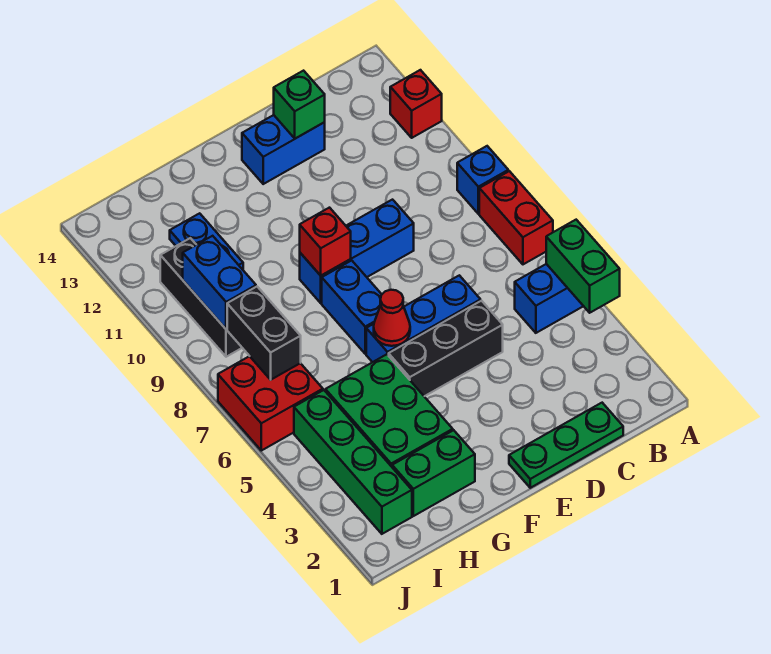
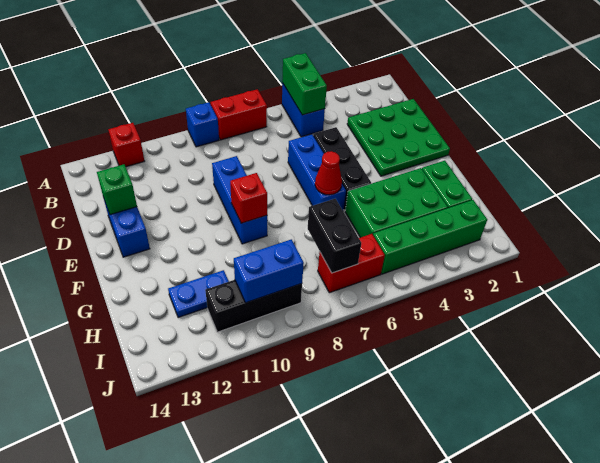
green brick A4:A5 level 2 -> green brick A5:B5 level 2
green plate C1:E1 level 1 -> green plate C1:E3 level 1
blue brick F7:F8 level 1 -> none
red brick I6:J7 level 1 -> red brick I6:I7 level 1
black brick I7:I8 level 2 -> black brick H7:I7 level 2

